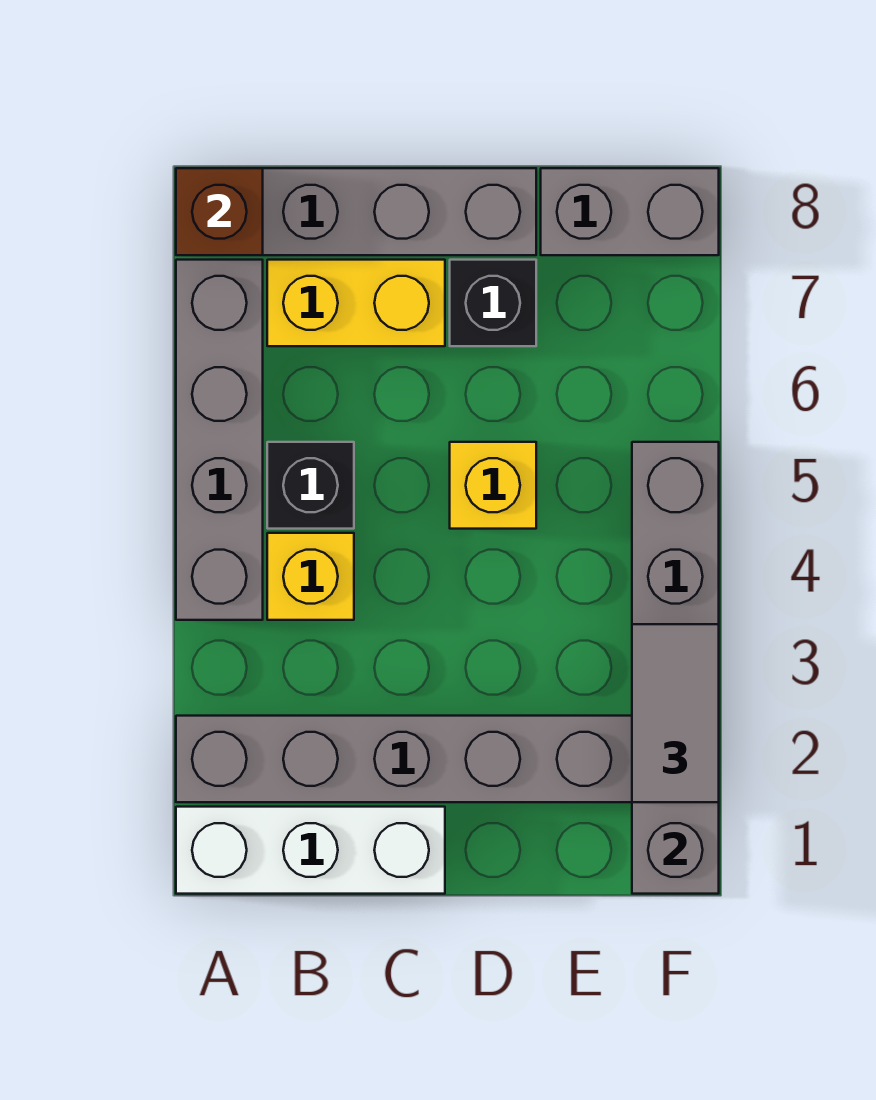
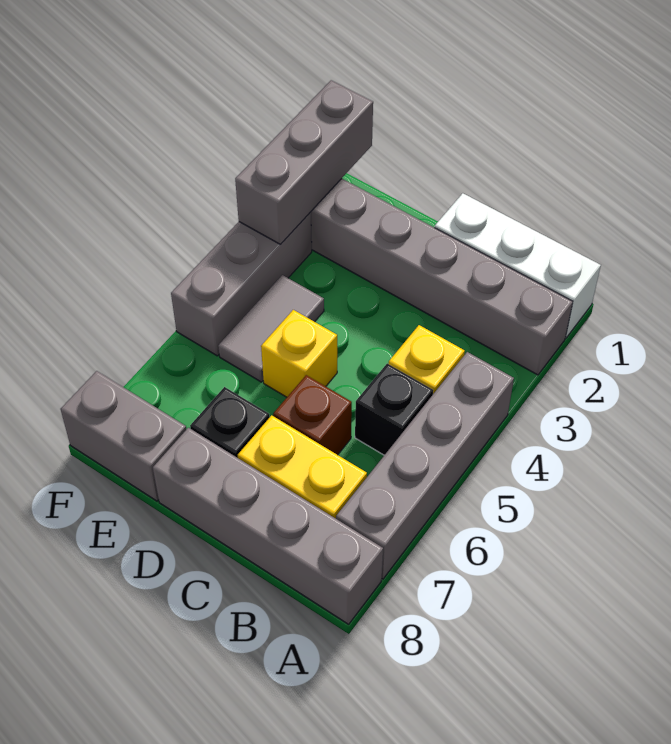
brown brick A8 level 2 -> brown brick C6 level 1
grey tile F2:F3 level 3 -> grey tile E4:E5 level 1

